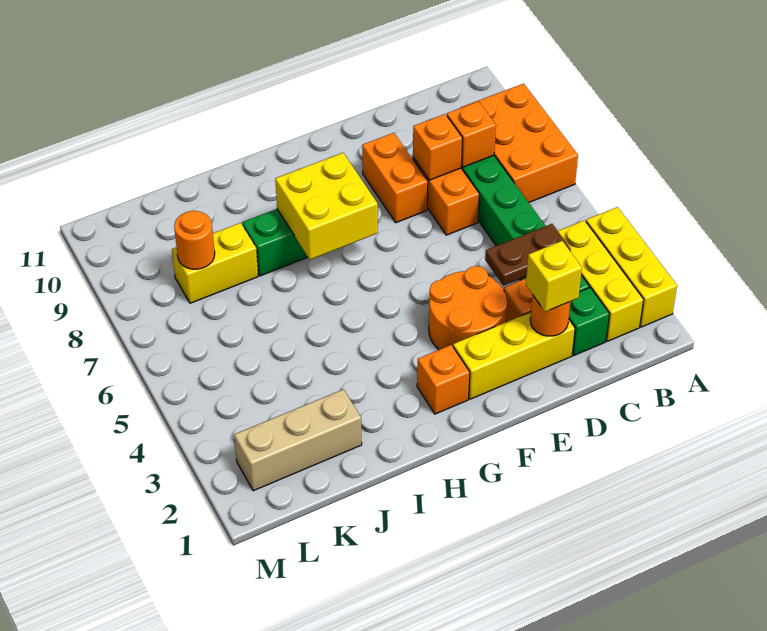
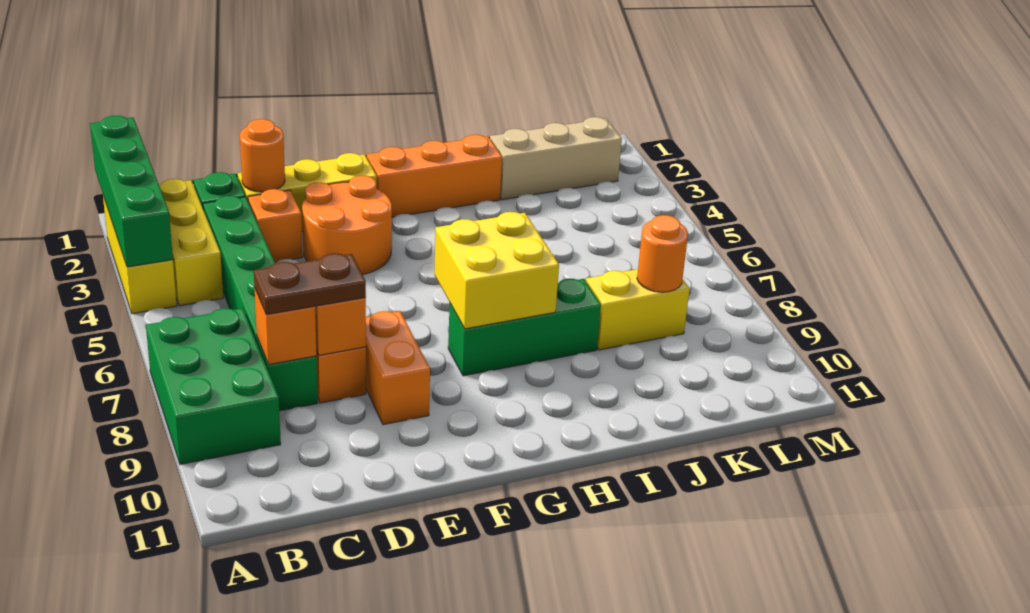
none -> green brick A1:A4 level 2
orange brick A7:B9 level 1 -> green brick A7:B9 level 1
brown plate C4:D4 level 2 -> brown plate C8:D8 level 3
yellow brick D2 level 3 -> none
orange brick G2 level 1 -> orange brick G2:I2 level 1

